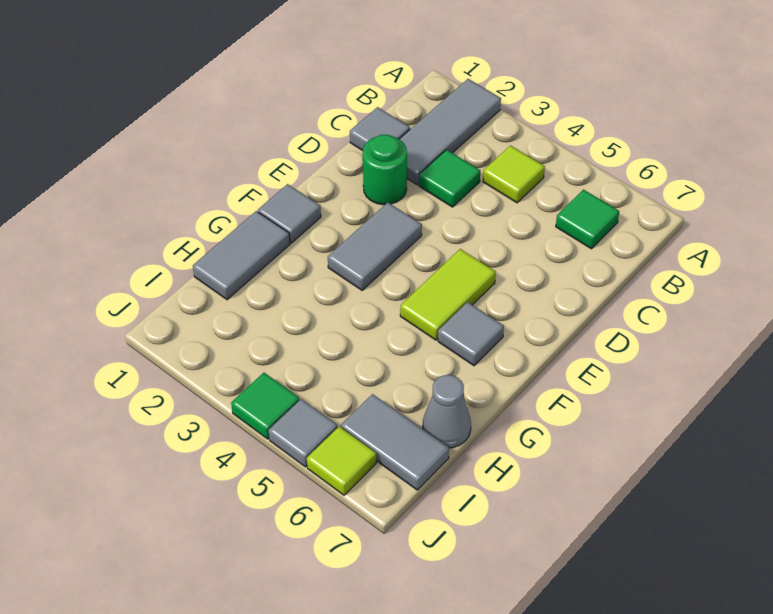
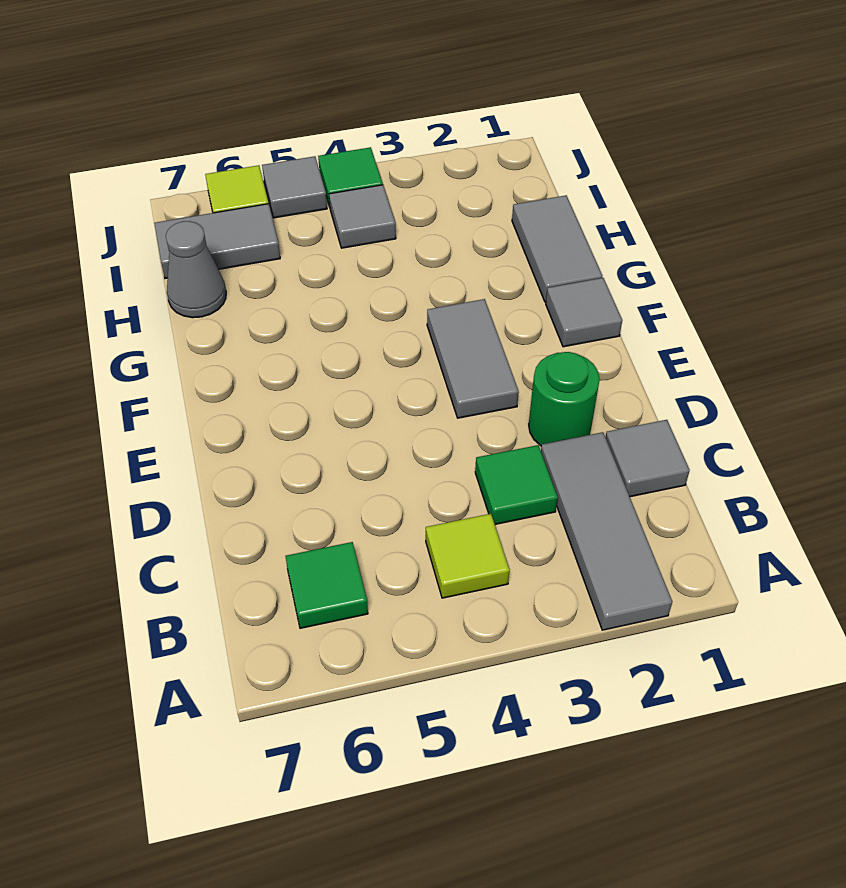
lime tile E5:F5 level 1 -> none
grey tile F6 level 1 -> grey tile I4 level 1

